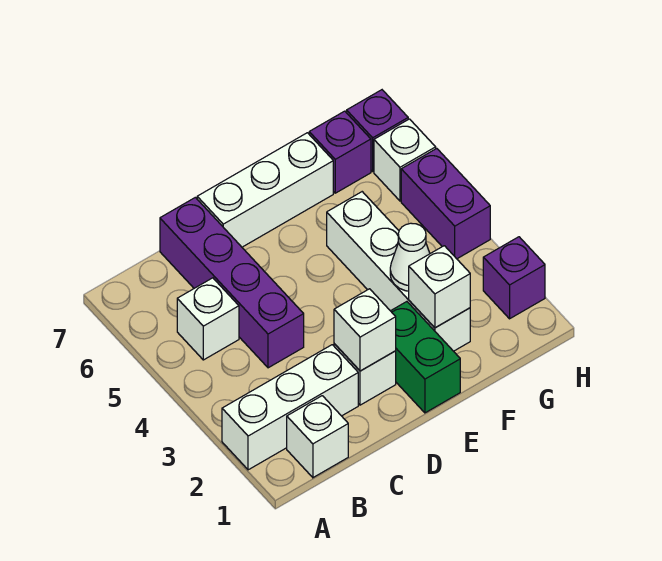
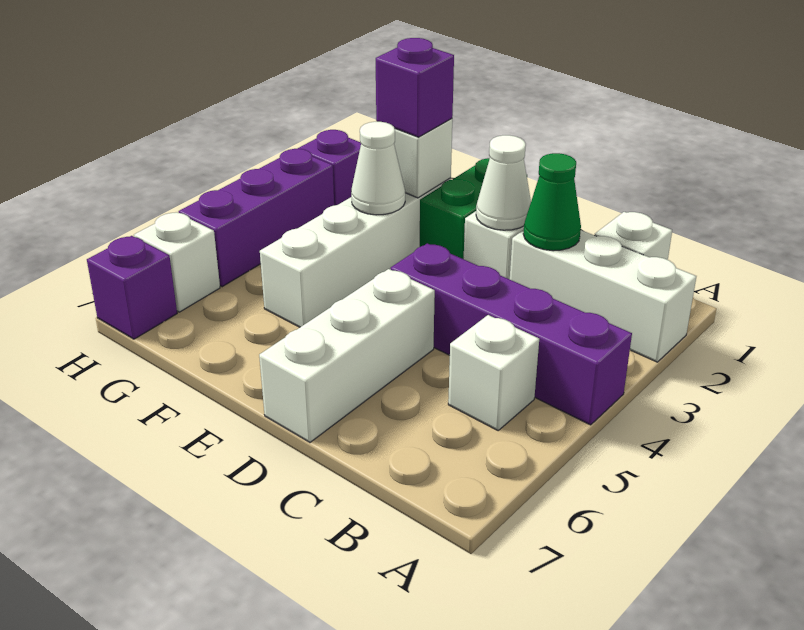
none -> green cone C2 level 2
purple brick C4:C7 level 1 -> purple brick A4:D4 level 1
white brick D2 level 2 -> white cone D2 level 2
white brick D7:F7 level 1 -> white brick D5:D7 level 1
purple brick G7 level 1 -> purple brick F2 level 3
purple brick H4:H5 level 1 -> purple brick H3:H5 level 1

